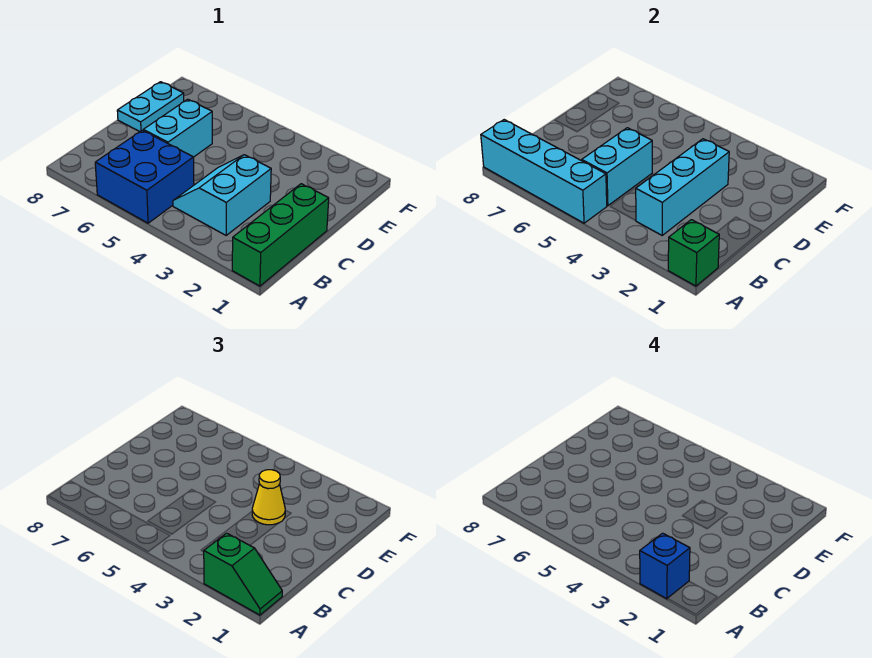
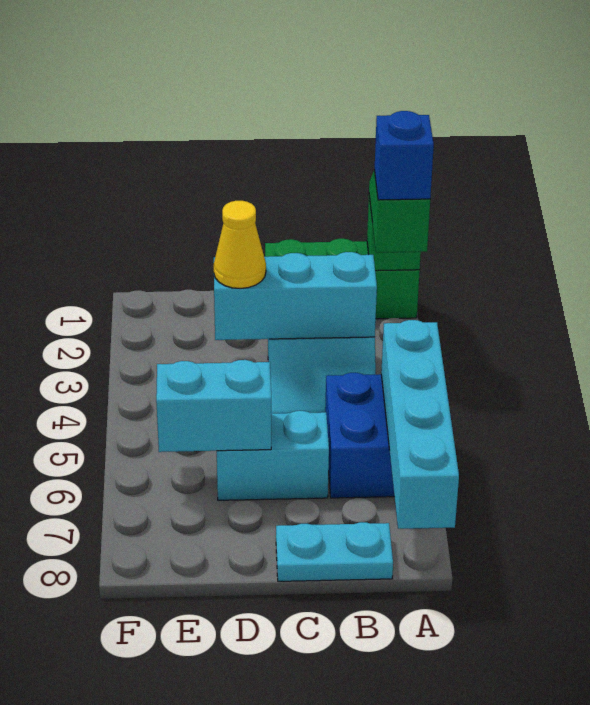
cyan brick B5:C5 level 2 -> cyan brick D6:E6 level 2
cyan plate D8:E8 level 1 -> cyan plate B8:C8 level 1

